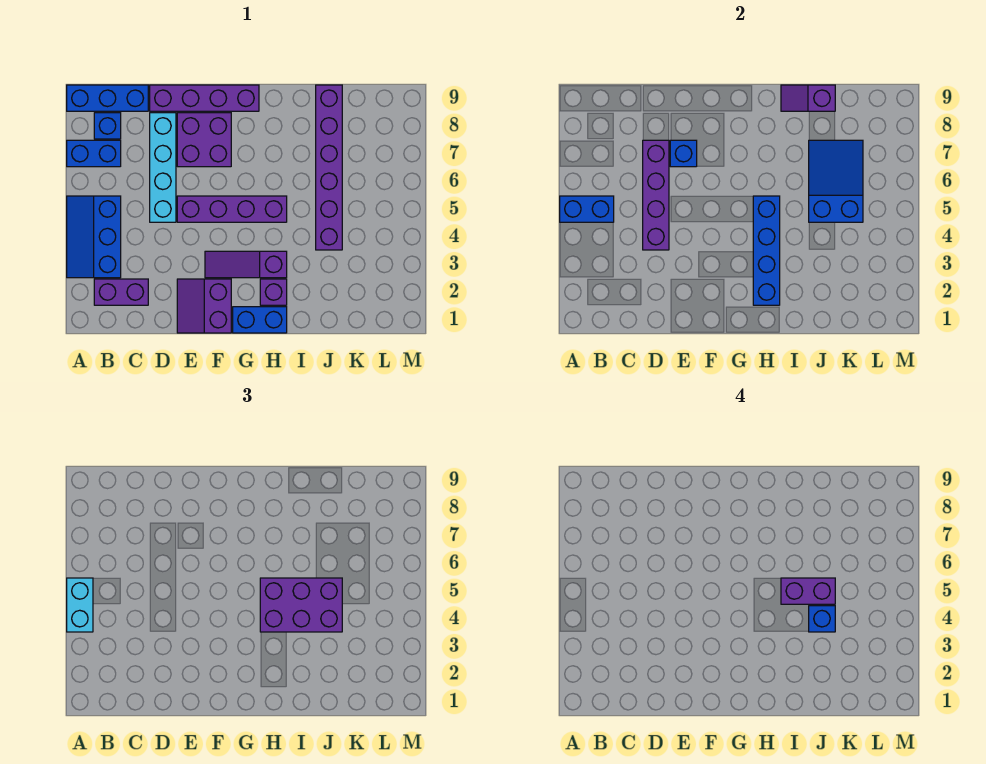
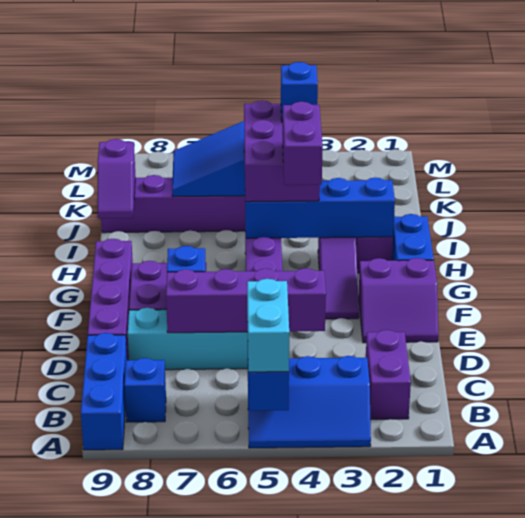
cyan brick A4:A5 level 3 -> cyan brick A5:B5 level 3
blue brick A7:B7 level 1 -> none
purple brick I5:J5 level 4 -> purple brick G4:H4 level 4

